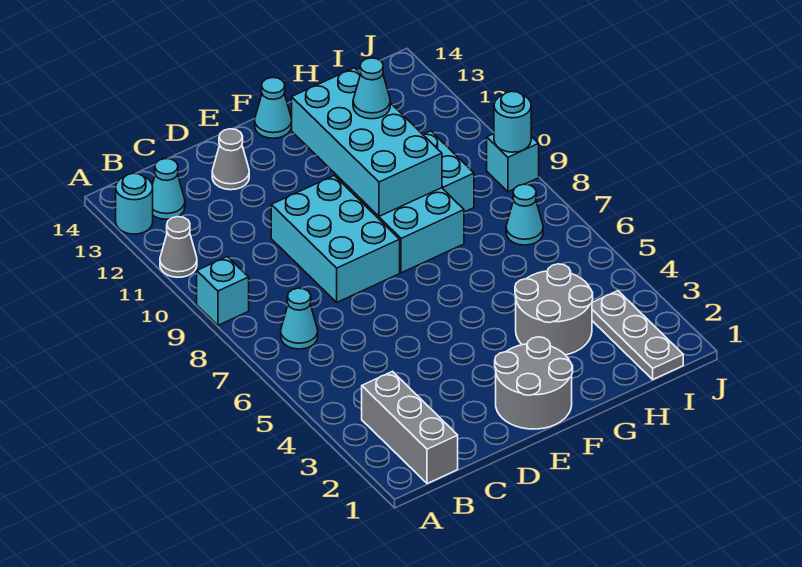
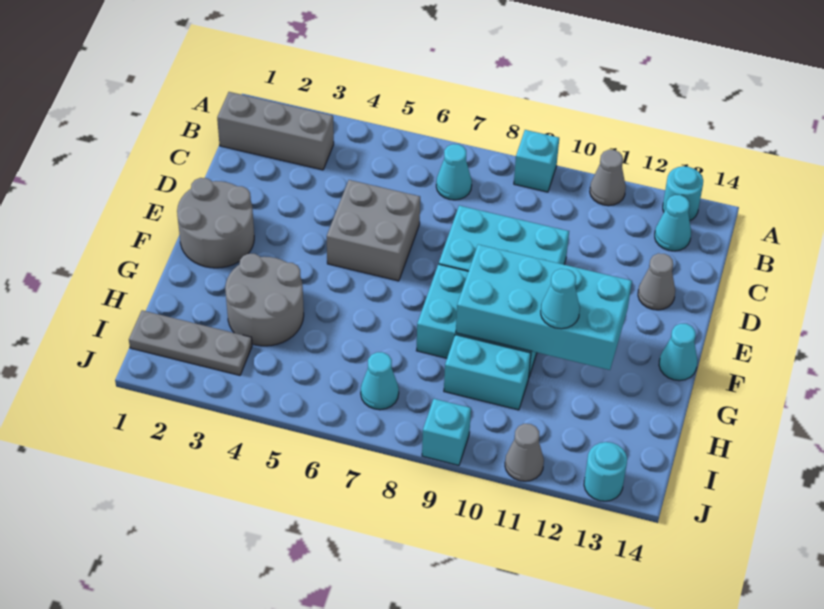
none -> grey brick D5:E6 level 1
cyan round brick J9 level 2 -> cyan round brick J13 level 1
none -> grey cone J11 level 1

